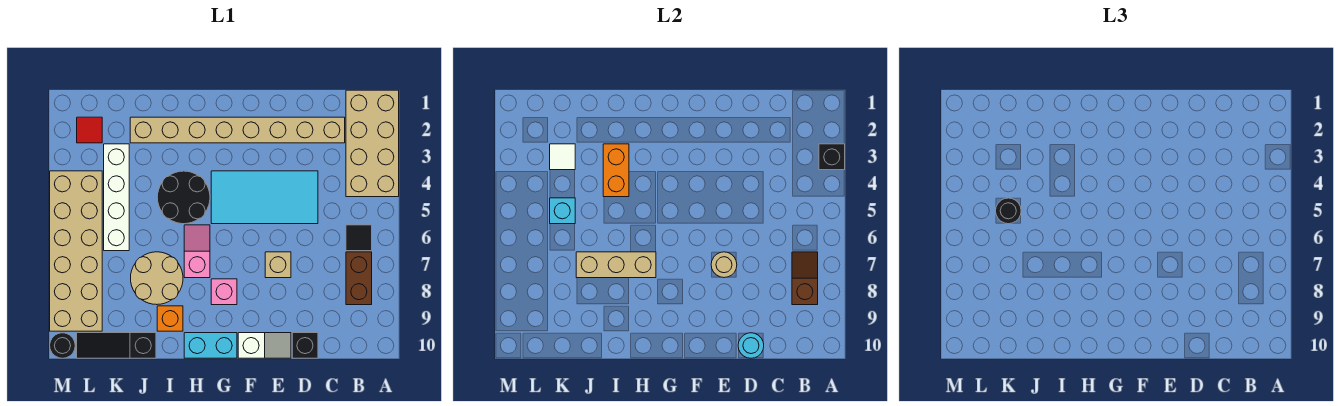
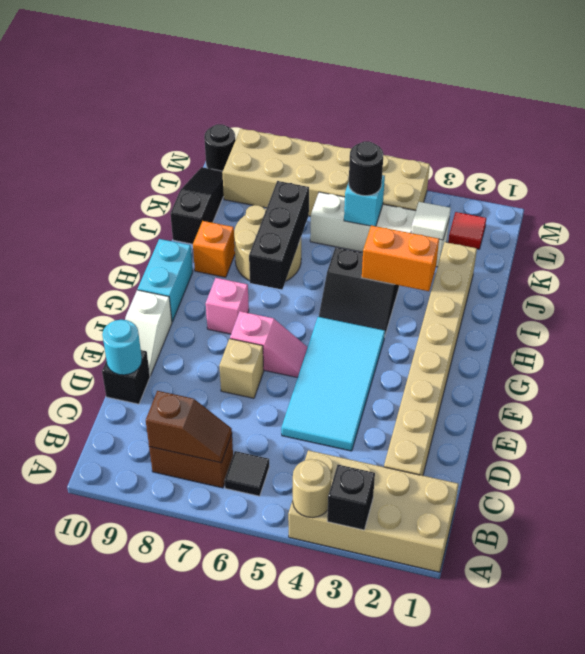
tan round brick E7 level 2 -> tan round brick A4 level 2
black round brick H4:I5 level 1 -> black slope H4:I5 level 1 top I
pink slope H6:H7 level 1 top 7 -> pink slope F6:F7 level 1 top 7
tan brick H7:J7 level 2 -> black brick H7:J7 level 2

